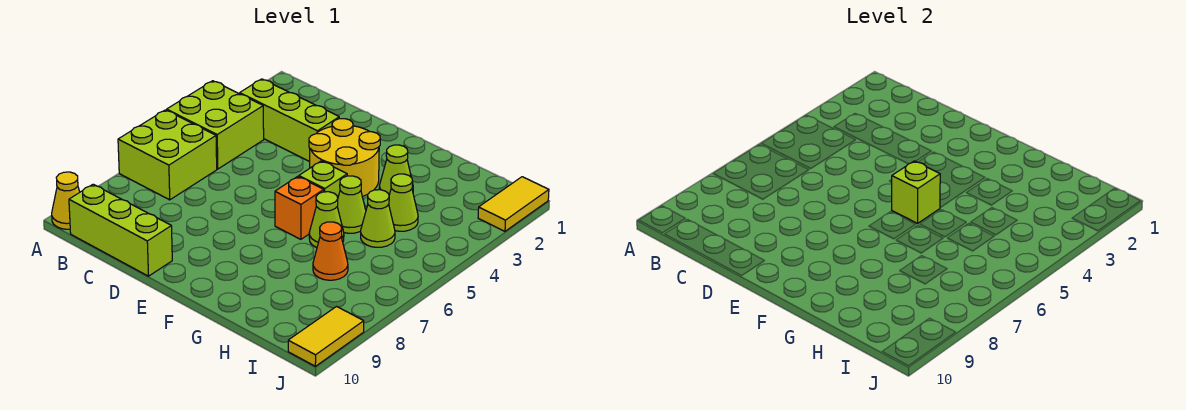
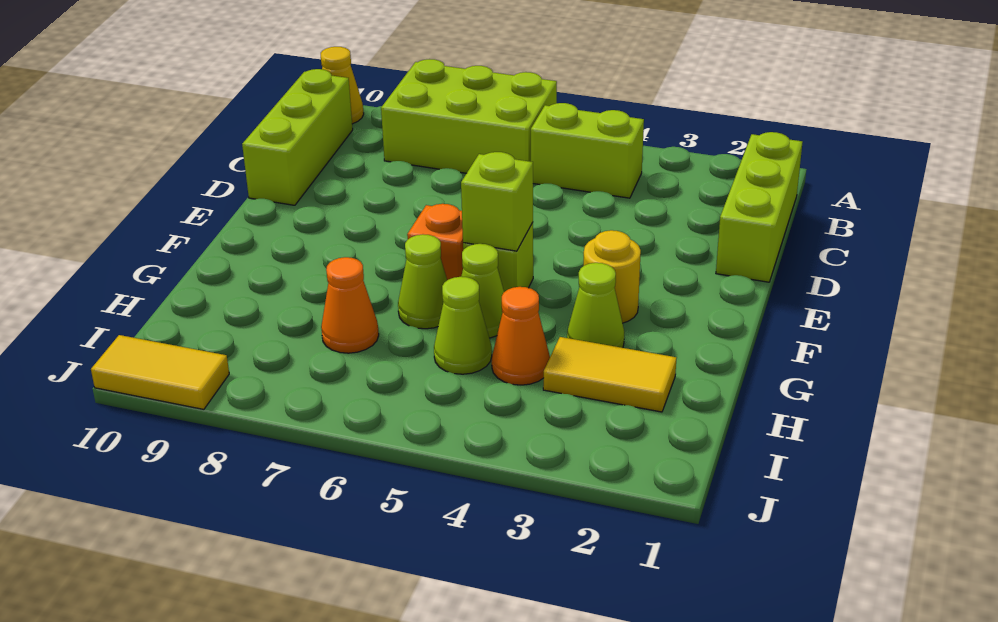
lime brick A4:B5 level 1 -> lime brick B4:B5 level 1
lime brick A6:B7 level 1 -> lime brick A6:B8 level 1
lime brick B3:D3 level 1 -> lime brick B1:D1 level 1
yellow round brick E3:F4 level 1 -> yellow round brick F3 level 1
lime cone H4 level 1 -> orange cone H4 level 1
yellow tile J1:J2 level 1 -> yellow tile H2:H3 level 1

